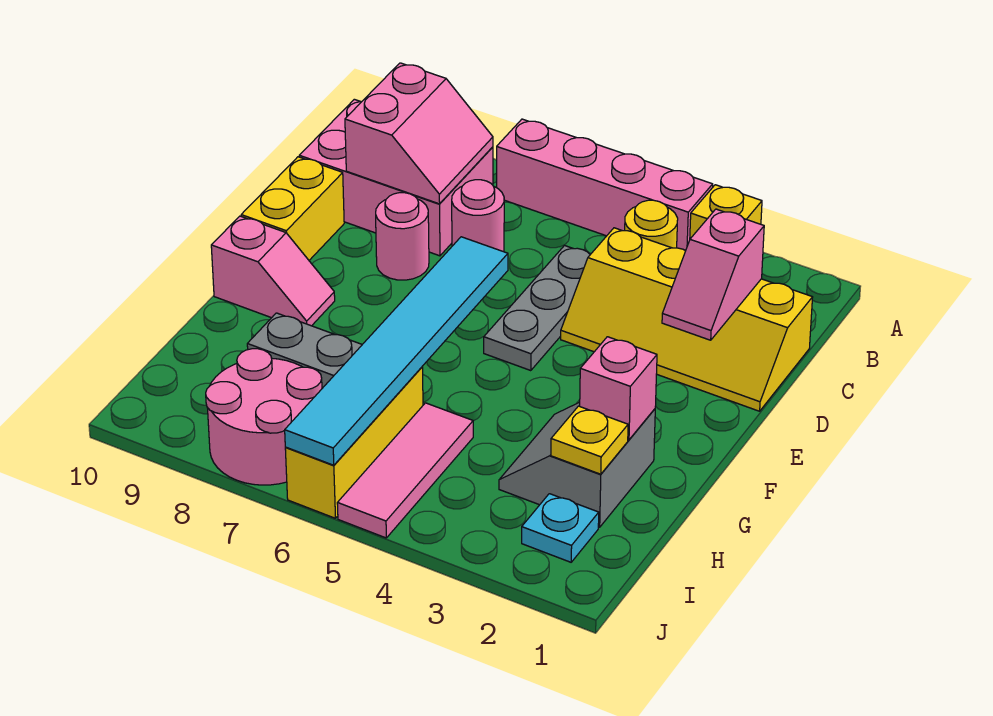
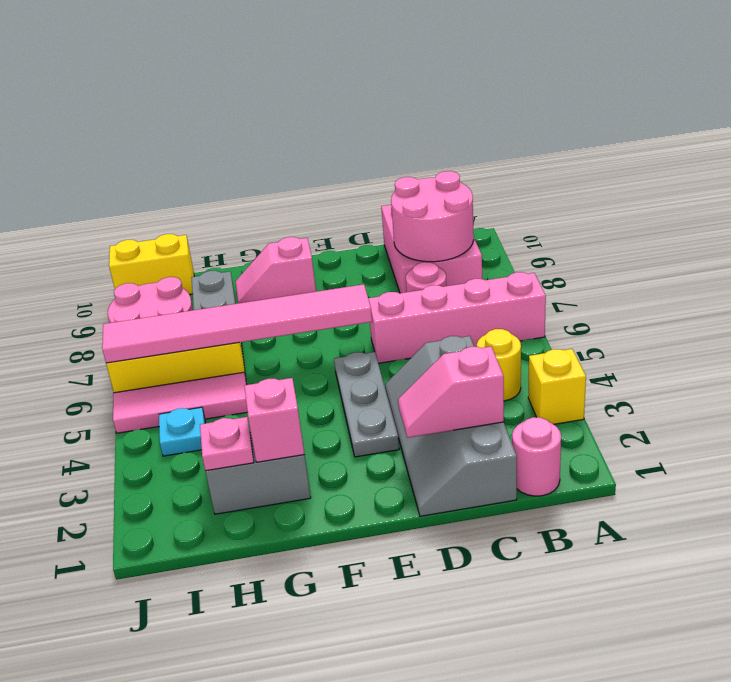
pink brick A4:A7 level 1 -> pink brick A6:D6 level 1
pink slope B8:C9 level 2 top 9 -> pink round brick B8:C9 level 2
yellow slope C1:D4 level 1 top C -> grey slope C1:D4 level 1 top C
grey plate C5:E5 level 1 -> grey plate E3:E5 level 1
pink round brick D8 level 1 -> pink round brick B1 level 1
yellow brick D10:E10 level 1 -> yellow brick I10:J10 level 1
cyan tile E6:J6 level 2 -> pink tile E6:J6 level 2
pink slope F9:F10 level 1 top 10 -> pink slope F9:G9 level 1 top F
yellow plate H2 level 2 -> pink plate H2 level 2
cyan plate I2 level 1 -> cyan plate I4 level 1

